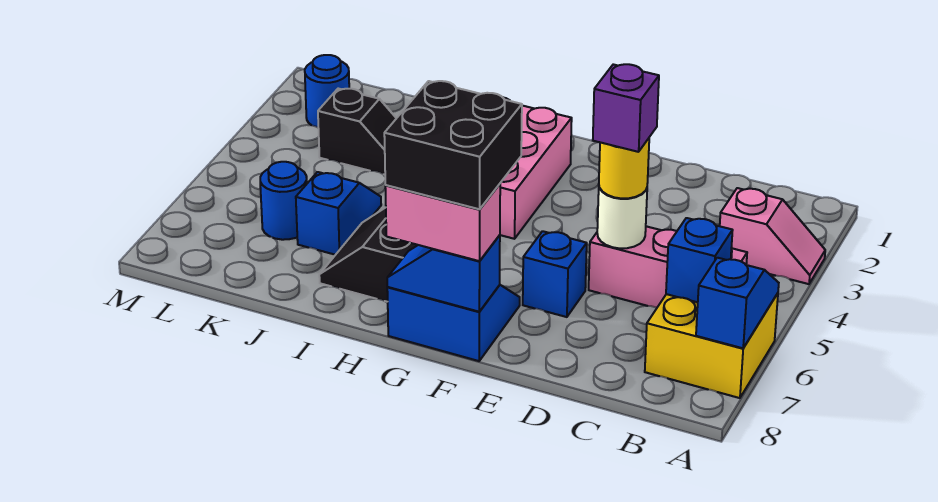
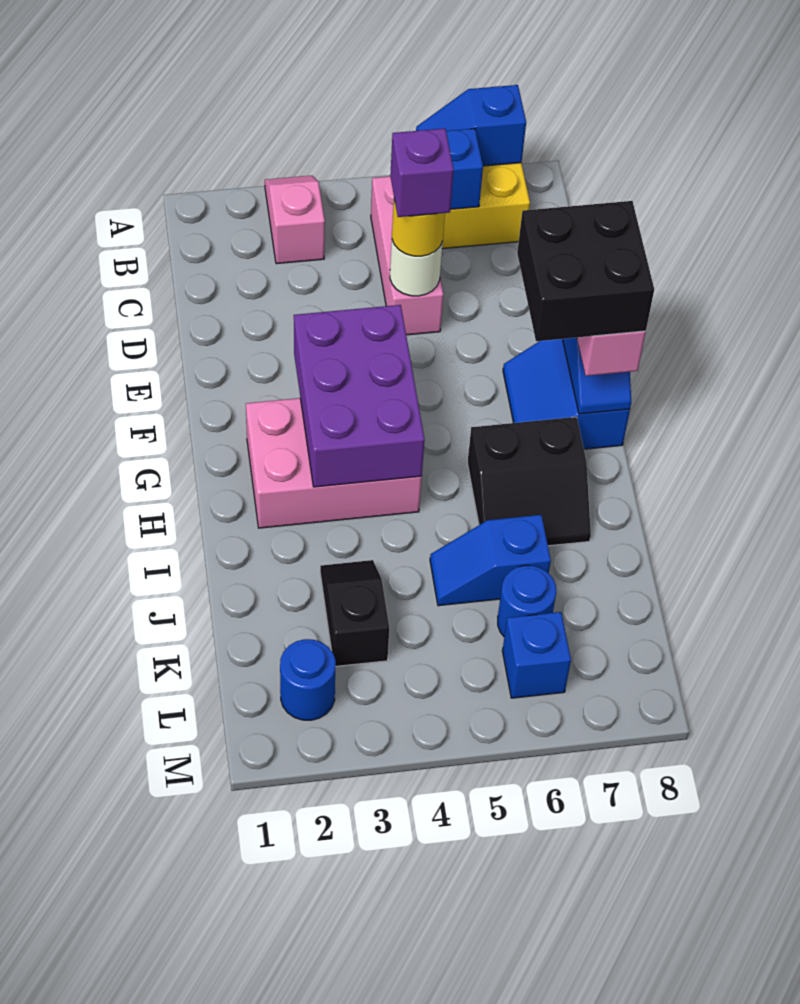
blue brick E6 level 1 -> blue brick L6 level 1
none -> purple brick F3:H4 level 2

